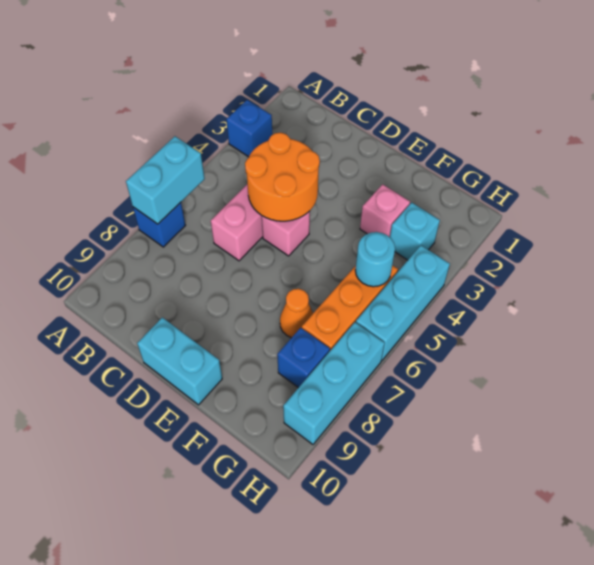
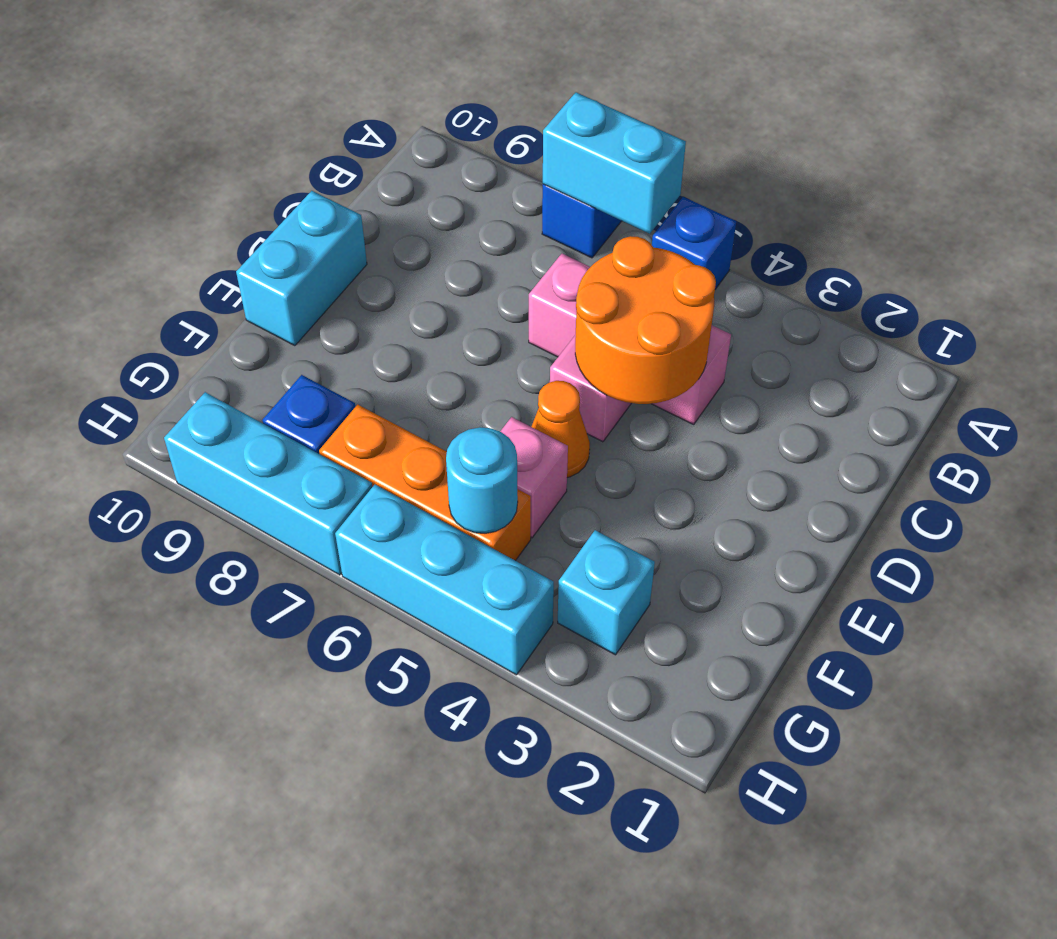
blue brick A3 level 1 -> blue brick A5 level 1
pink brick F3 level 1 -> pink brick F5 level 1
orange cone F7 level 1 -> orange cone E5 level 1

